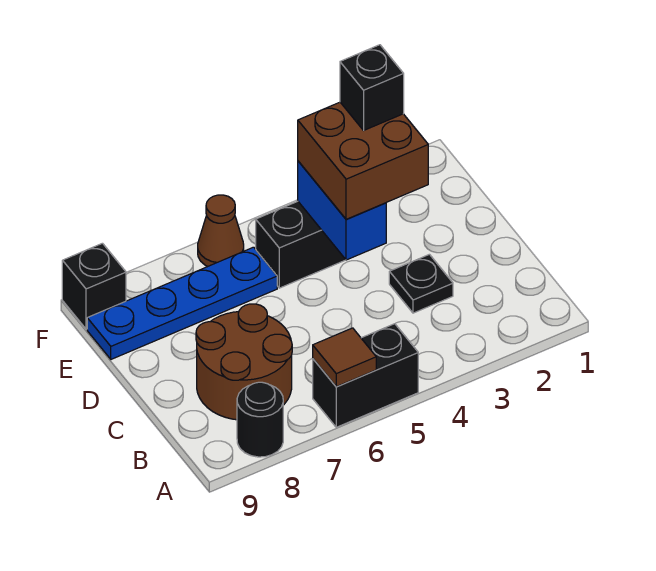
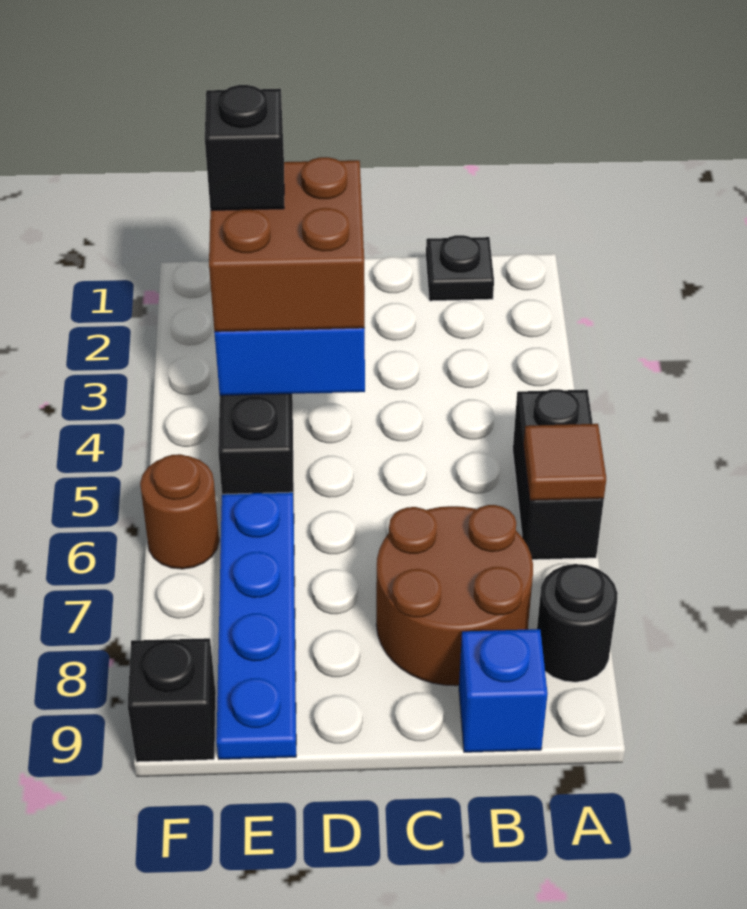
none -> blue brick B9 level 1
black plate C3 level 1 -> black plate B1 level 1
brown cone F6 level 1 -> brown round brick F6 level 1

